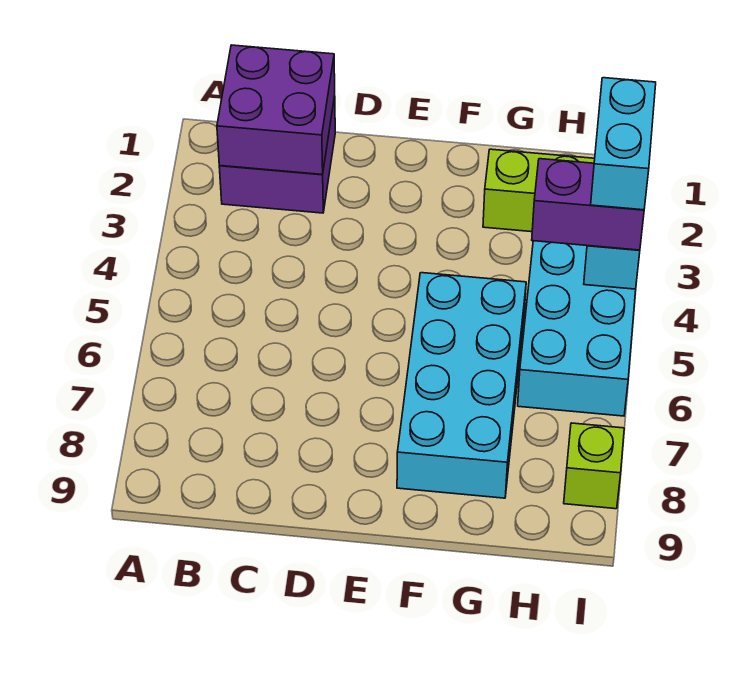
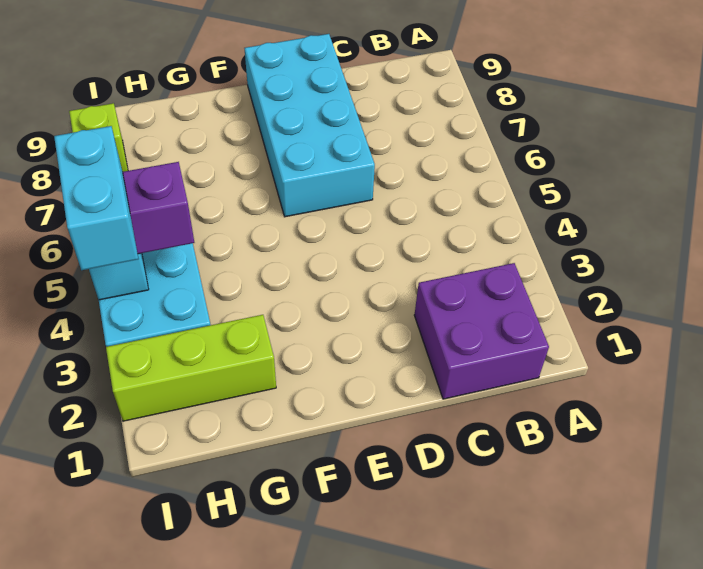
purple brick B1:C2 level 2 -> none
cyan brick F5:G8 level 1 -> cyan brick D6:E9 level 1

